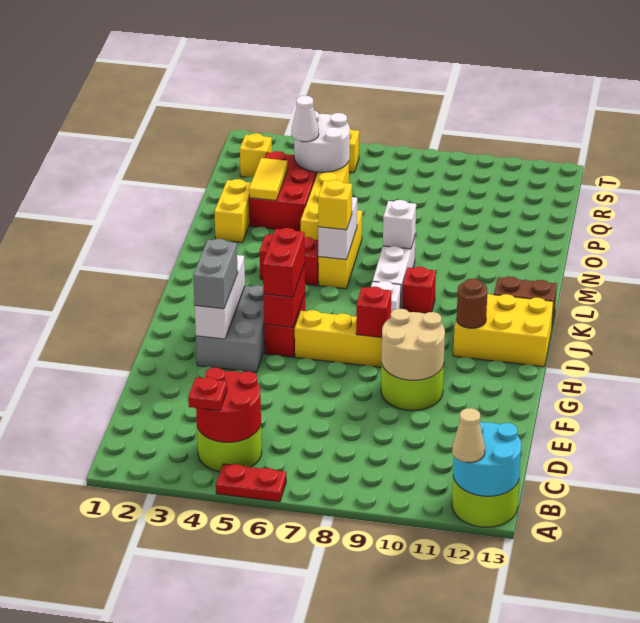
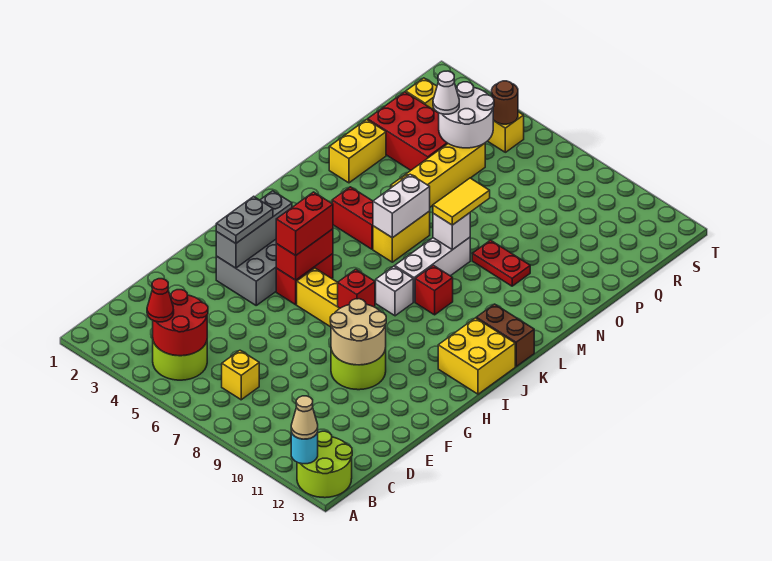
red plate A5:A6 level 1 -> red plate N9:N10 level 1
cyan round brick A12:B13 level 2 -> cyan round brick A12 level 2
red plate B4 level 3 -> red cone B4 level 3
white brick G3:I3 level 2 -> grey brick G3:I3 level 2
grey brick G3:H3 level 3 -> grey plate G3:H3 level 3
yellow brick I11:J13 level 1 -> yellow brick I12:J13 level 1
brown round brick I11 level 2 -> brown round brick S5 level 2
yellow brick L6:N6 level 1 -> yellow brick L6:M6 level 1
yellow brick L6 level 3 -> yellow brick C7 level 1
red brick O3:Q4 level 1 -> red brick P2:Q4 level 1
yellow tile O3:P3 level 2 -> yellow tile M8:N8 level 3

